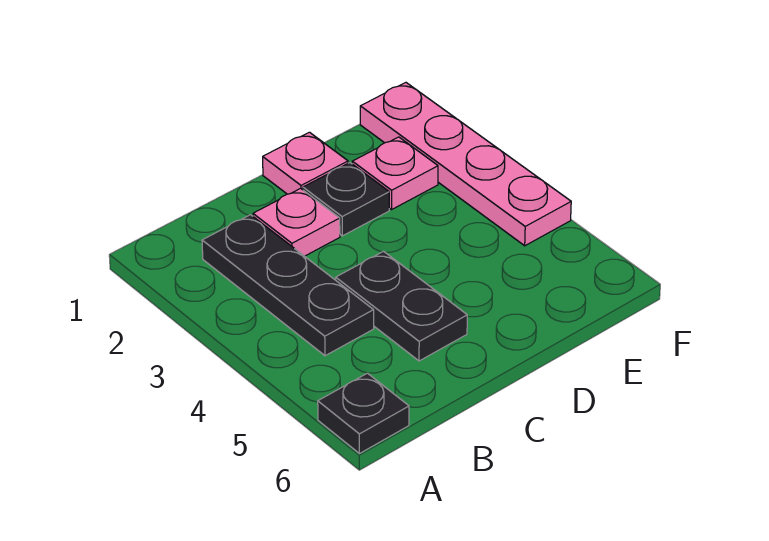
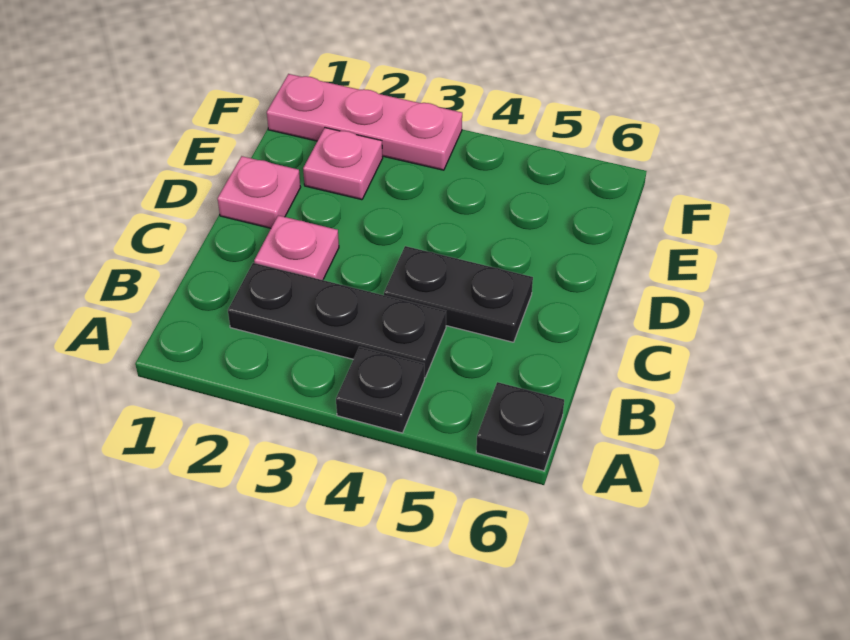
black plate D2 level 1 -> black plate A4 level 1
pink plate F1:F4 level 1 -> pink plate F1:F3 level 1

